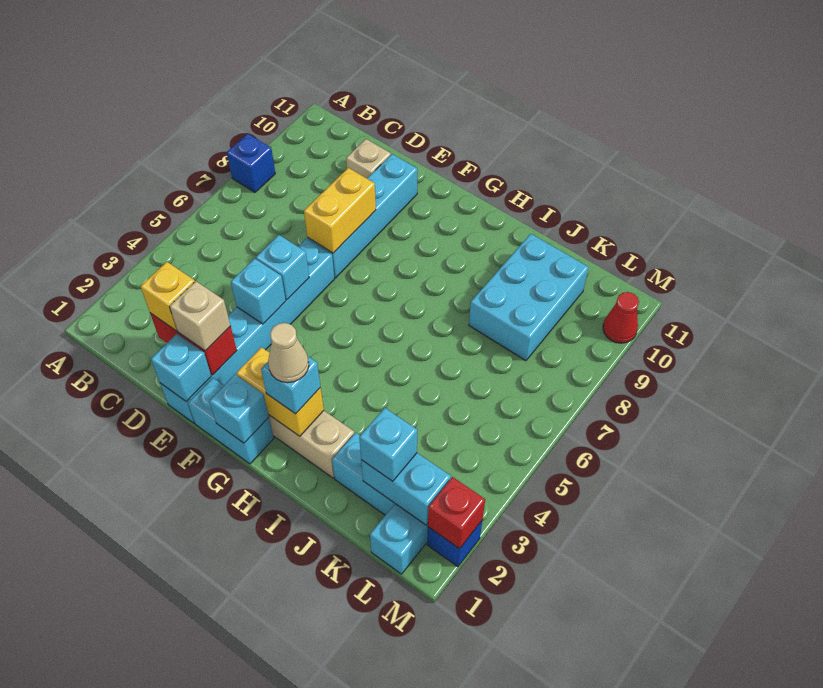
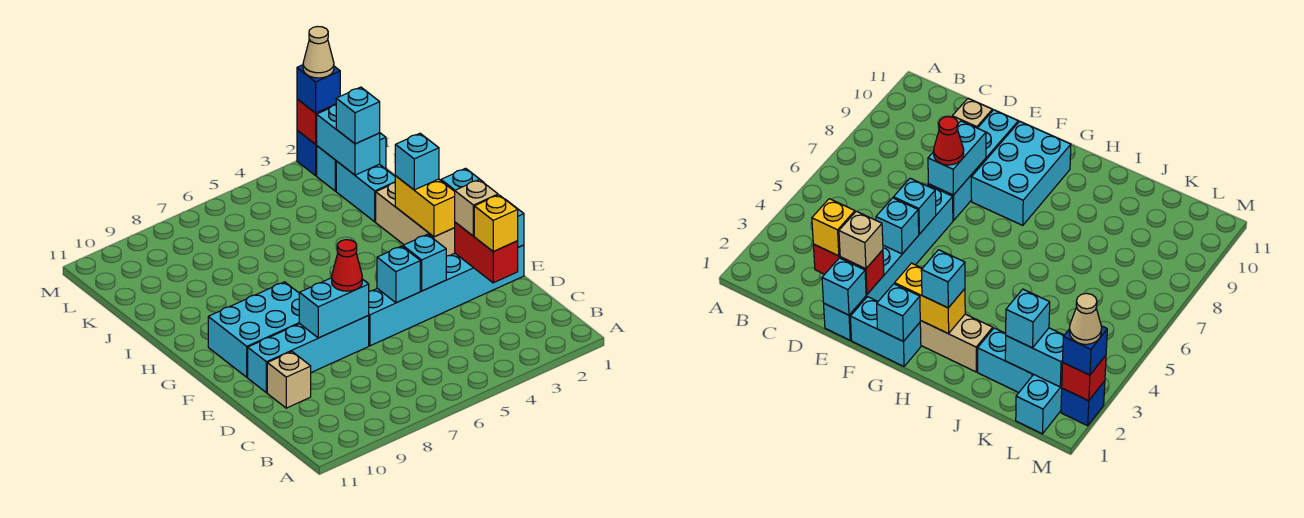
blue brick A8 level 1 -> blue brick M2 level 3
yellow brick E7:E8 level 2 -> cyan brick E7:E8 level 2
tan cone H2 level 4 -> tan cone M2 level 4
cyan brick J8:K10 level 1 -> cyan brick F8:G10 level 1
red cone M10 level 1 -> red cone E7 level 3

